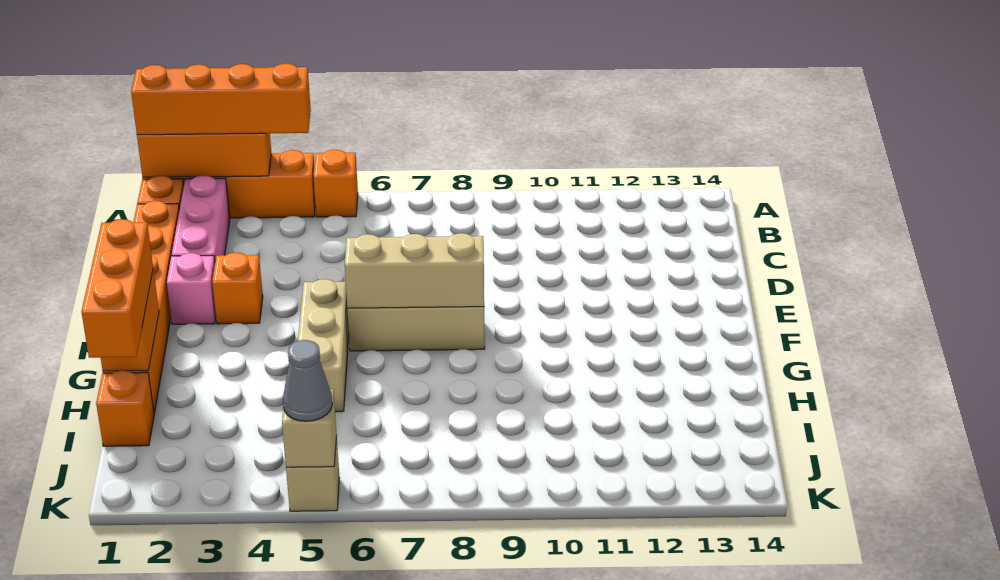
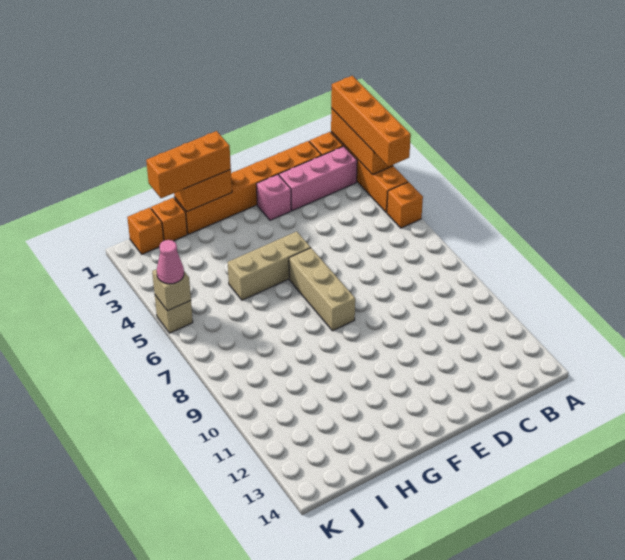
orange brick E3 level 1 -> orange brick J1 level 1
tan brick F6:F8 level 2 -> none
grey cone K5 level 3 -> pink cone K5 level 3

